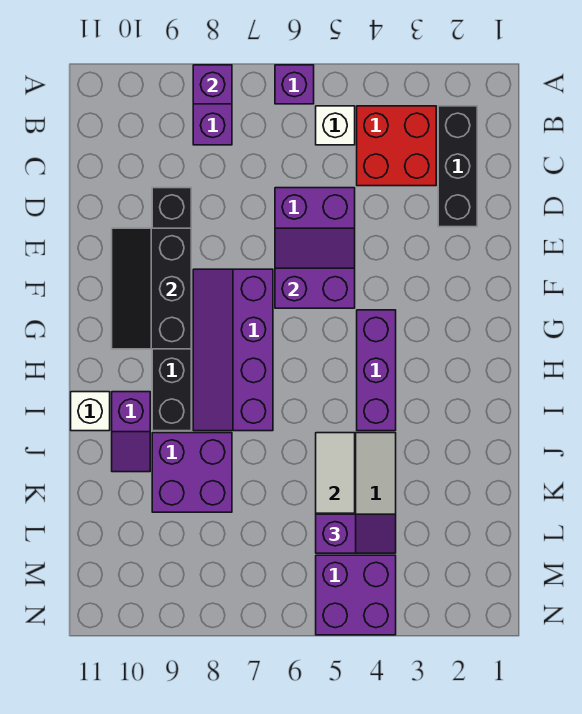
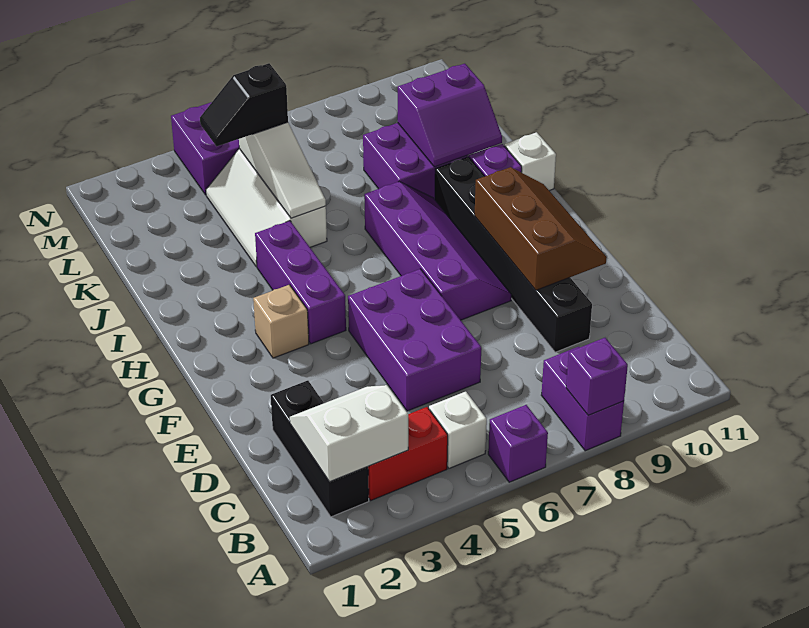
none -> white slope B2:C3 level 2 top B
red brick B3:C4 level 1 -> red brick B3:B4 level 1
purple slope E5:F6 level 2 top F -> purple slope J9:K10 level 2 top K
black slope E9:G10 level 2 top 9 -> brown slope E9:G10 level 2 top 9
none -> tan brick G3 level 1
purple slope L4:L5 level 3 top 5 -> black slope L4:L5 level 3 top 5

